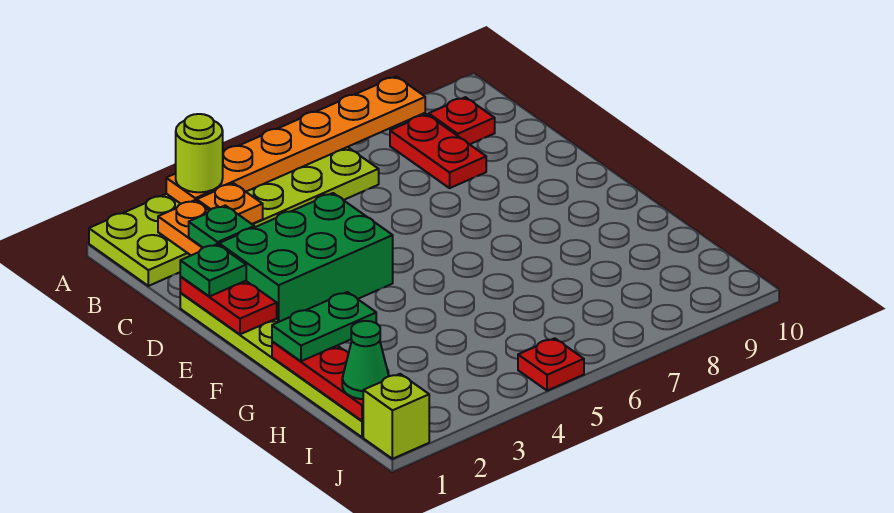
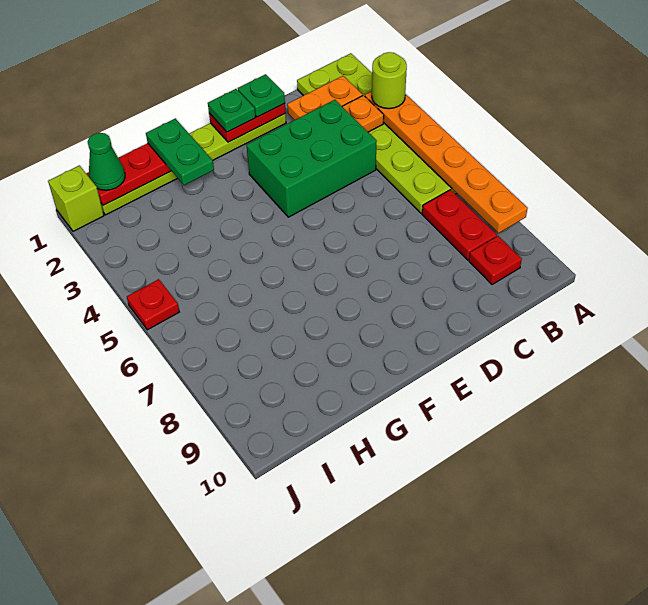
red plate B8:C8 level 1 -> red plate B7:B8 level 1
green plate C2 level 3 -> green plate E1 level 3
green brick D2:E4 level 1 -> green brick C3:E4 level 1

